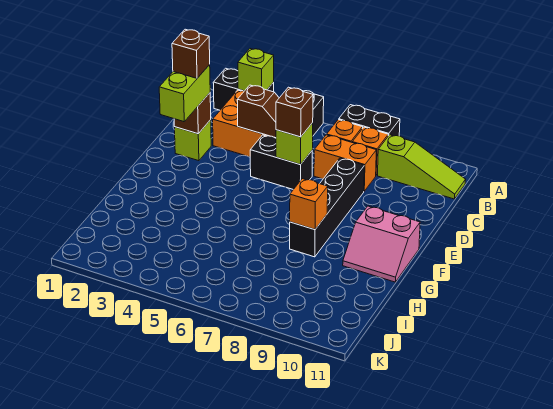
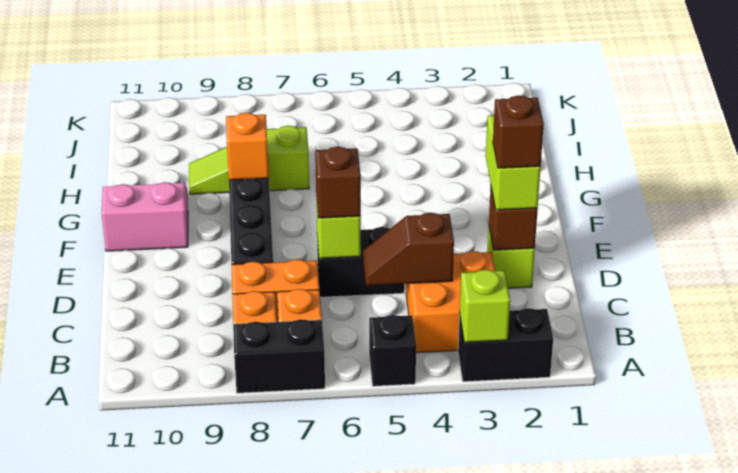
lime slope B9:B11 level 1 top 9 -> lime slope H7:H9 level 1 top 7

